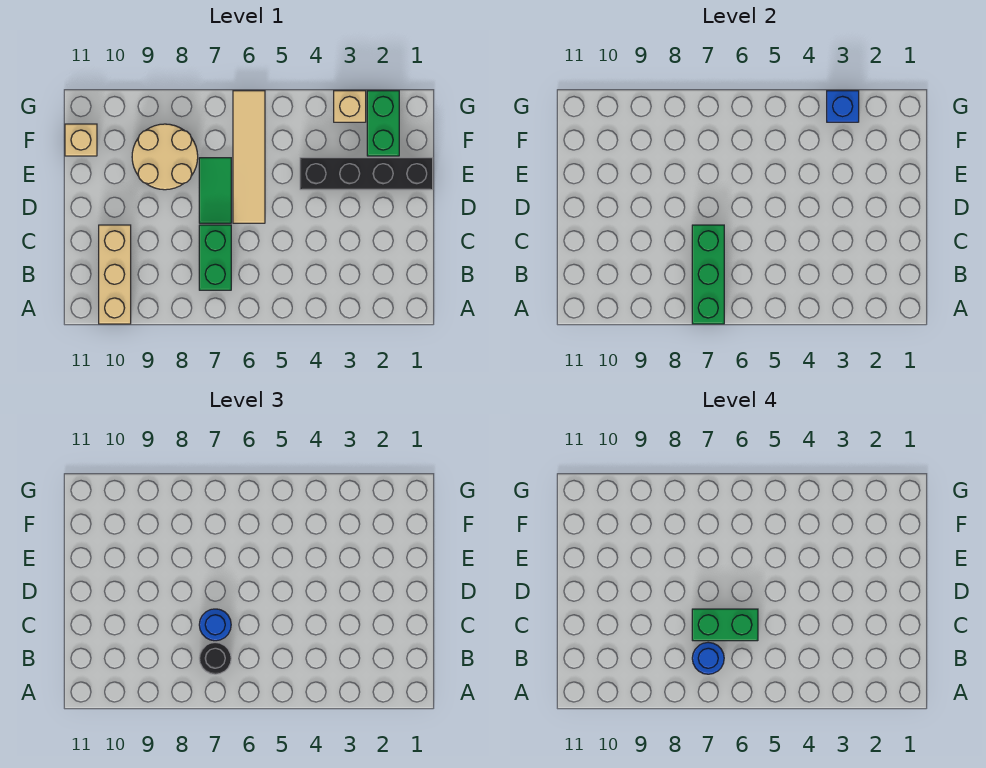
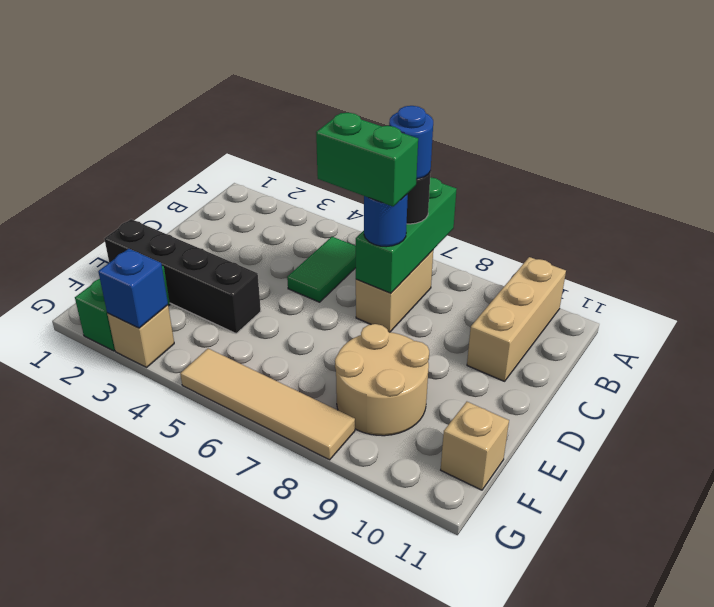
green brick B7:C7 level 1 -> tan brick B7:C7 level 1
tan tile D6:G6 level 1 -> tan tile G5:G8 level 1
green tile D7:E7 level 1 -> green tile B5:C5 level 1

